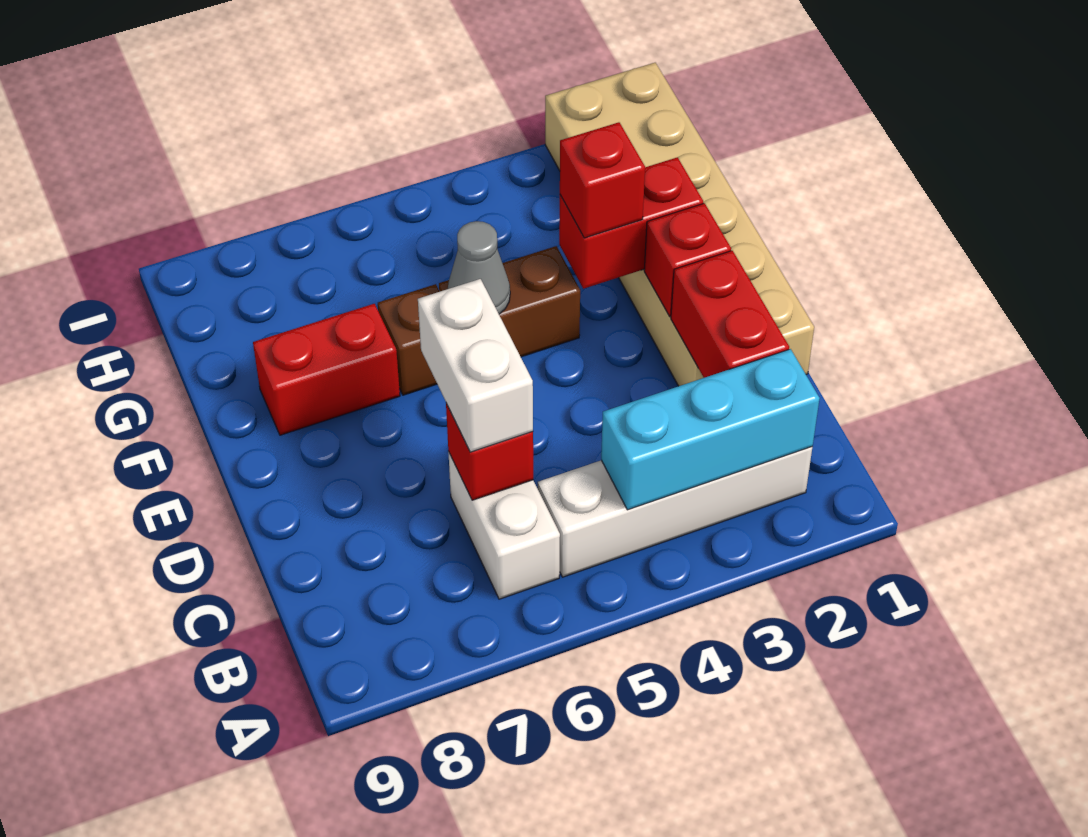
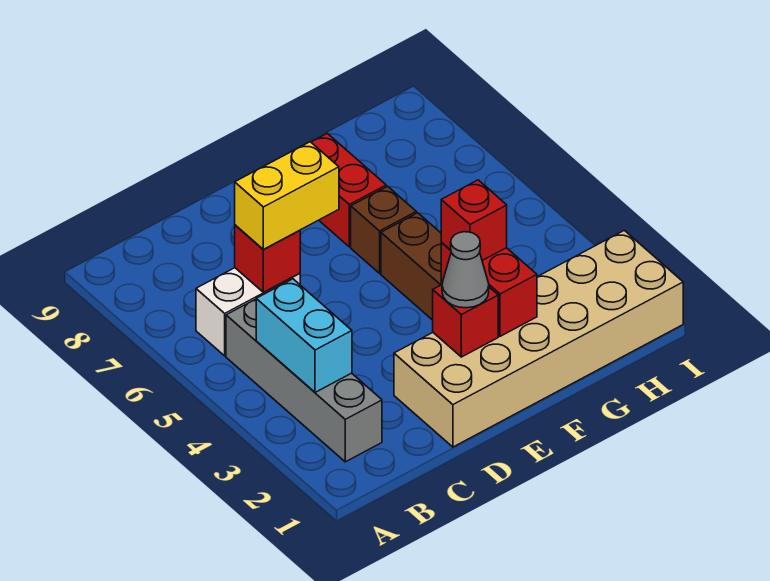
white brick B2:B5 level 1 -> grey brick B2:B5 level 1
cyan brick B2:B4 level 2 -> cyan brick B3:B4 level 2
red brick C2:D2 level 2 -> none
white brick C6:D6 level 3 -> yellow brick C6:D6 level 3
grey cone F5 level 2 -> grey cone E2 level 3

